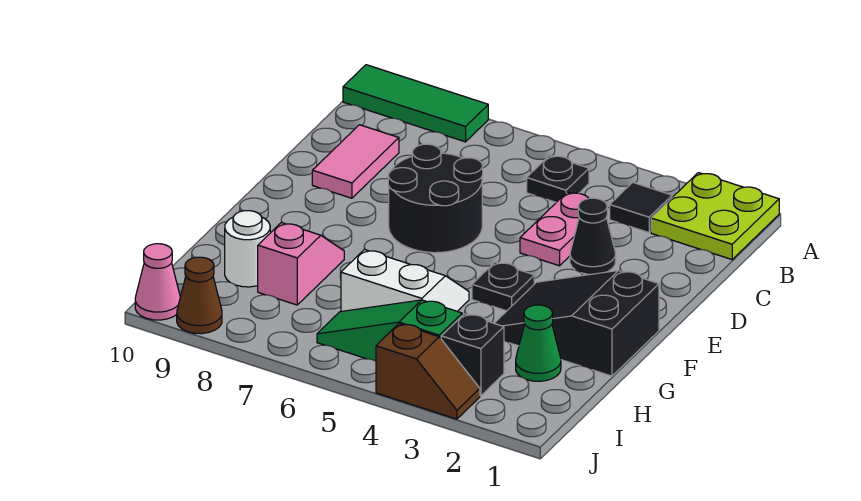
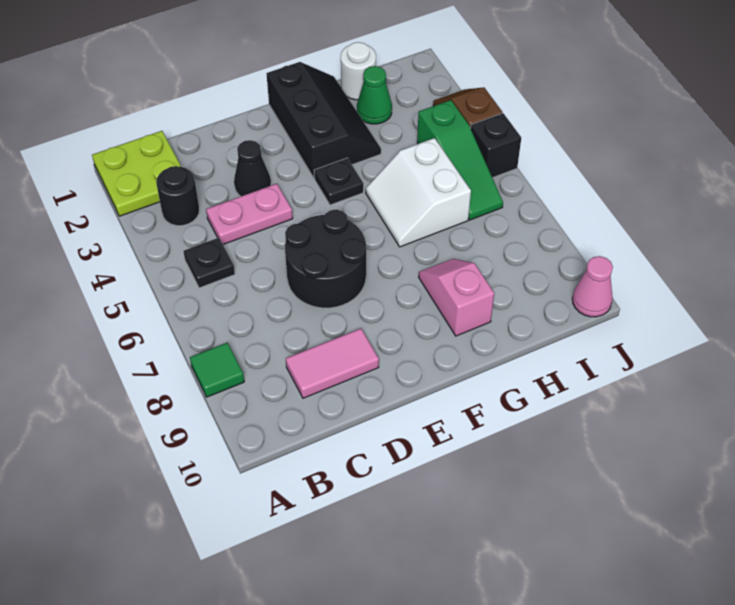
green tile A8:A10 level 1 -> green tile A8 level 1
black tile B3 level 1 -> black round brick B3 level 1
black slope F1:G3 level 1 top 1 -> black slope F1:G3 level 1 top F
pink slope G8:H8 level 1 top H -> pink slope G8:G9 level 1 top 9
white round brick H9 level 1 -> white round brick H1 level 1
black brick I3 level 1 -> black brick J5 level 1
brown cone J9 level 1 -> none

